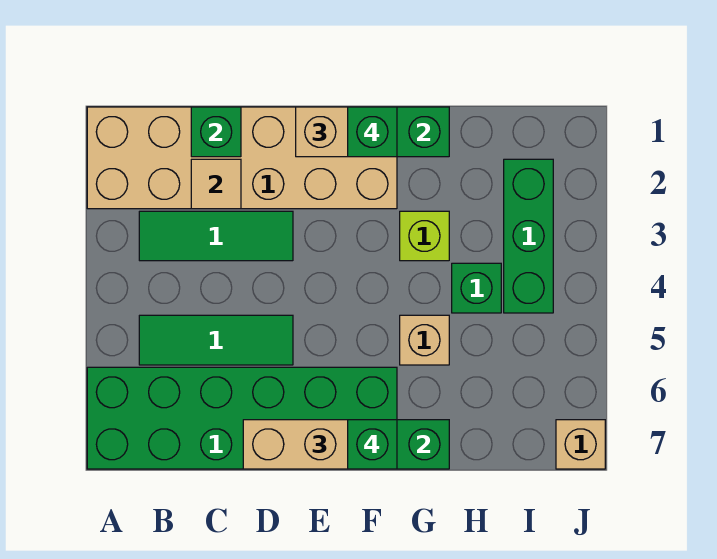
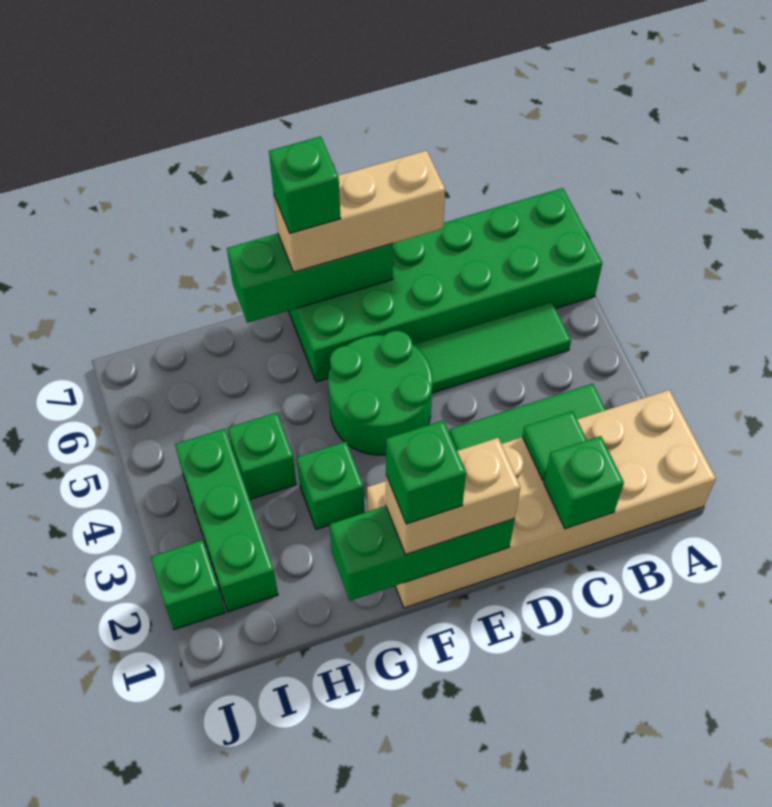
tan tile C2 level 2 -> green tile C2 level 2
none -> green round brick E4:F5 level 1
lime brick G3 level 1 -> green brick G3 level 1
tan brick G5 level 1 -> none
none -> green brick J2 level 1
tan brick J7 level 1 -> none

